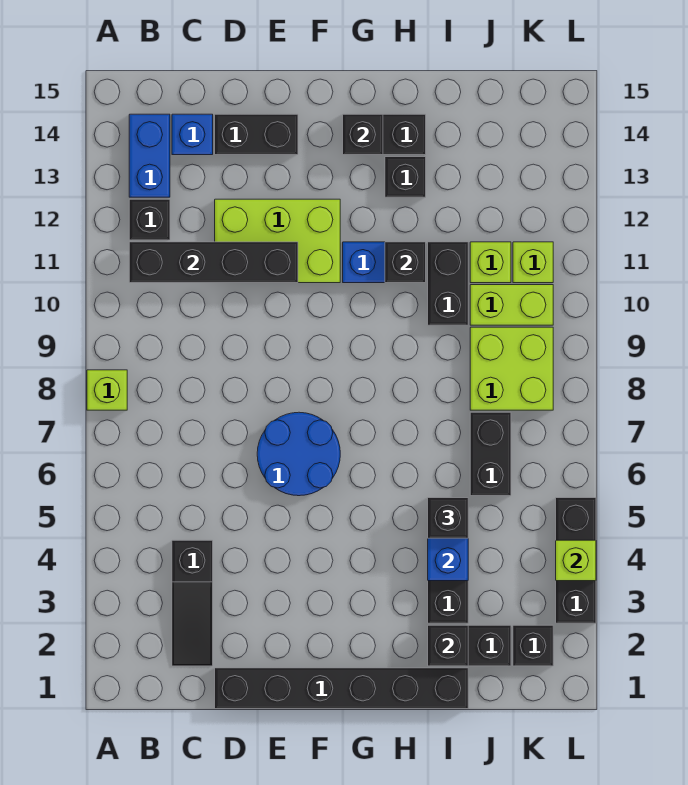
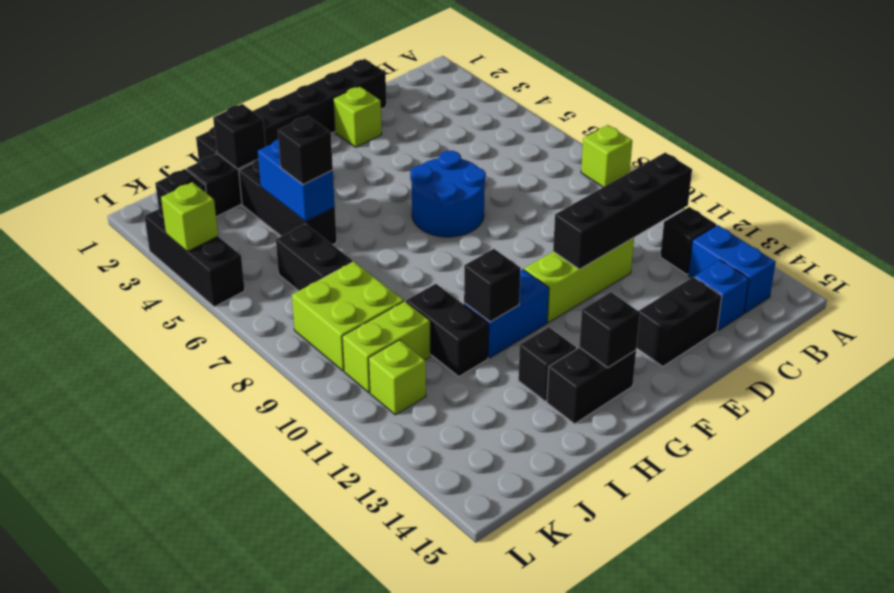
black slope C2:C4 level 1 top 4 -> none
lime brick D11:F12 level 1 -> lime brick D11:F11 level 1
lime brick J11 level 1 -> lime brick E2 level 1

